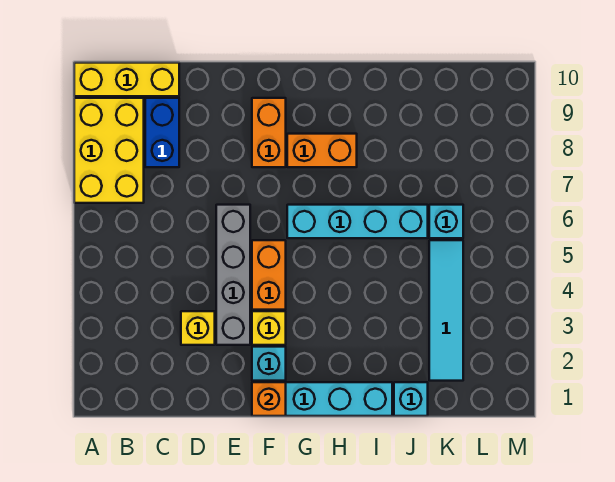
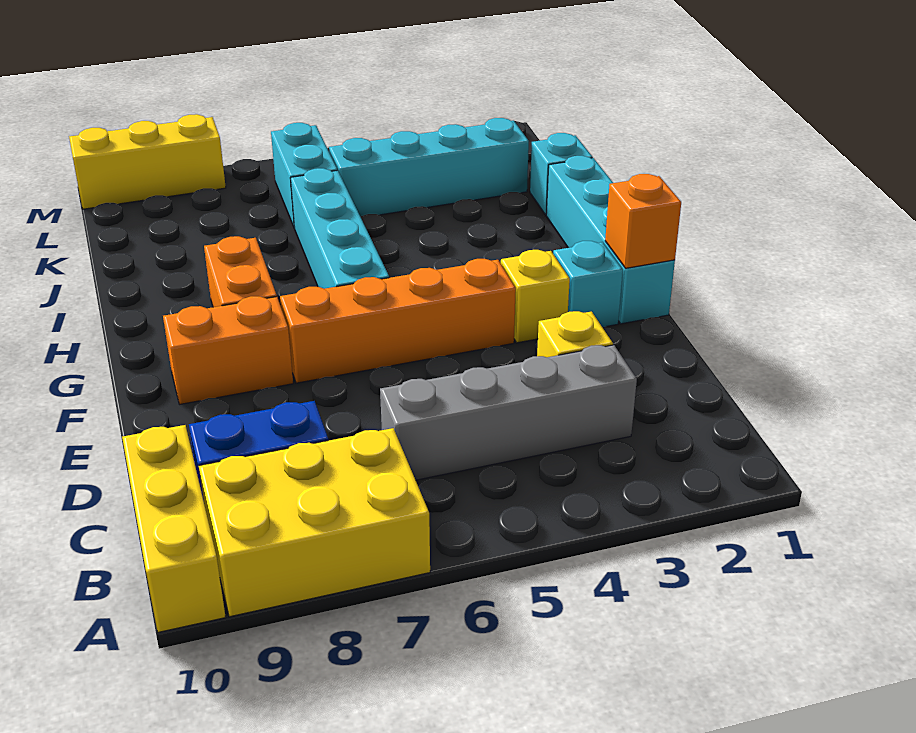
grey brick E3:E6 level 1 -> grey brick C3:C6 level 1
orange brick F4:F5 level 1 -> orange brick F4:F7 level 1
cyan tile K2:K5 level 1 -> cyan brick K2:K5 level 1
cyan brick K6 level 1 -> cyan brick K6:L6 level 1
none -> yellow brick M8:M10 level 1

